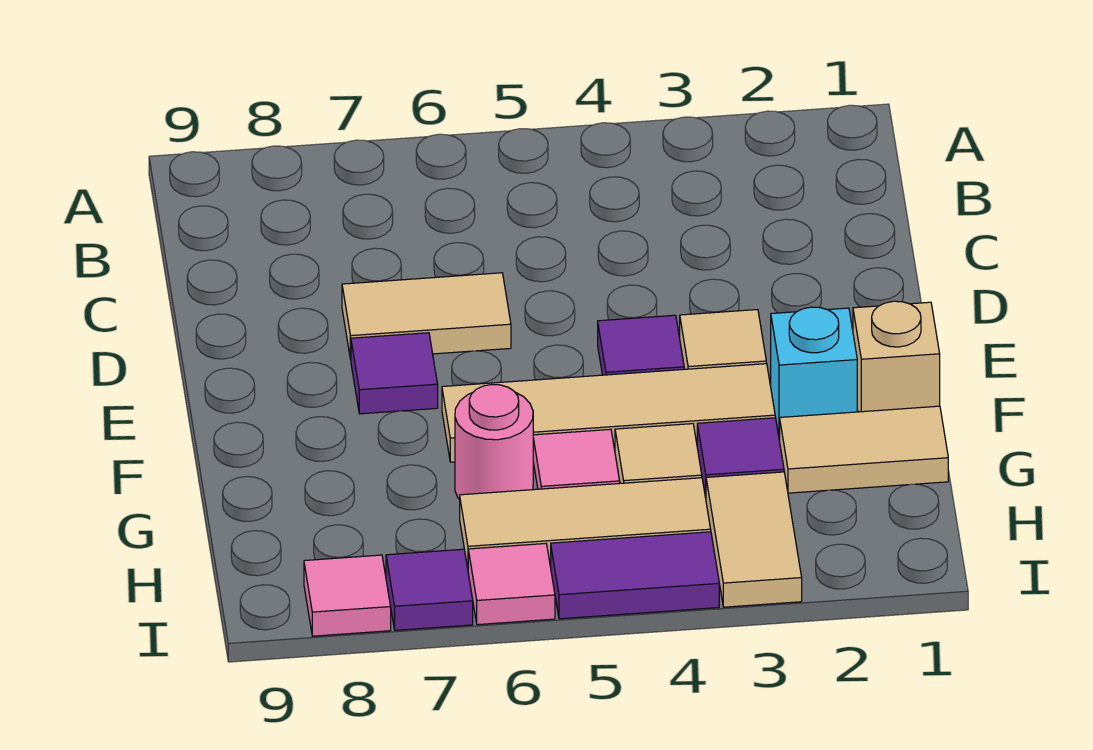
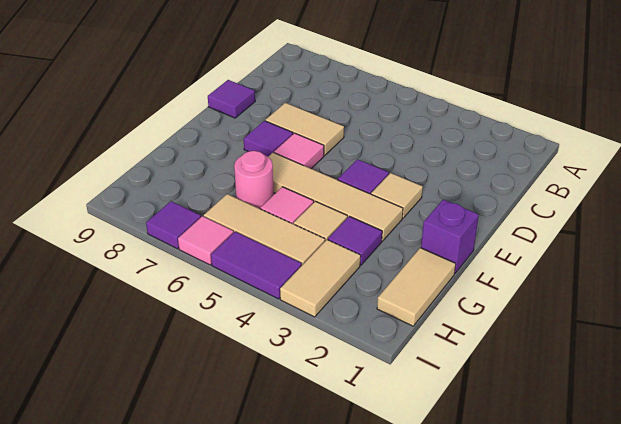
none -> purple tile D9 level 1
tan brick F1 level 1 -> purple brick F1 level 1
cyan brick F2 level 1 -> none
tan tile G1:G2 level 1 -> tan tile G1:H1 level 1
pink tile I8 level 1 -> pink tile E6 level 1

